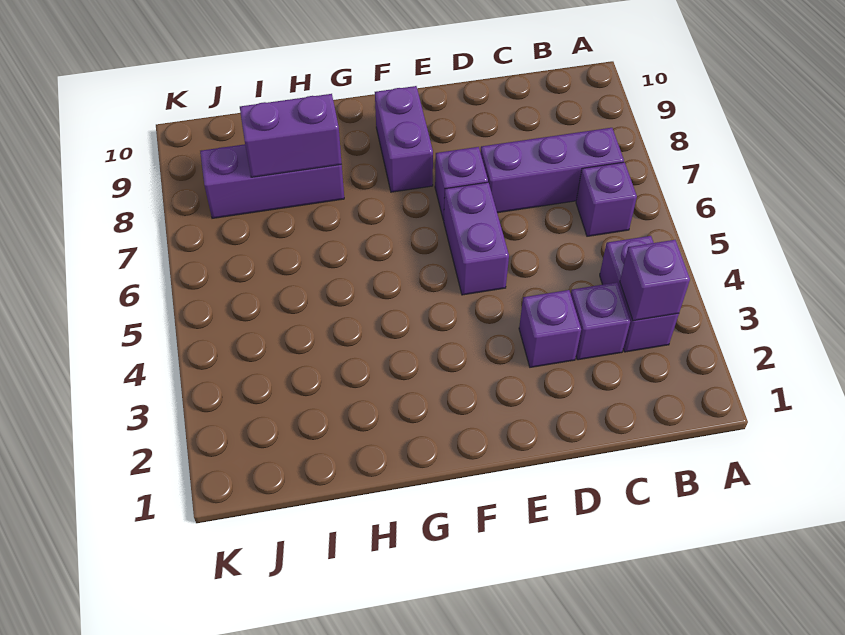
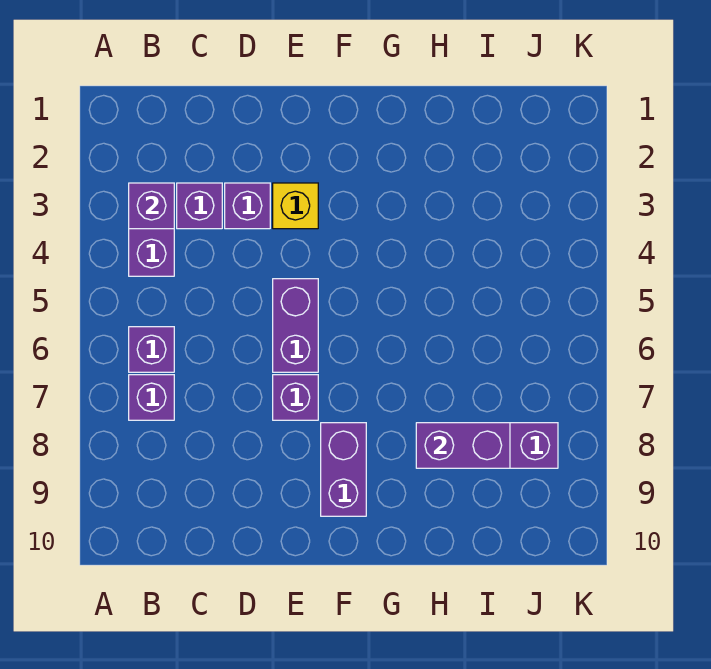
purple brick B7:D7 level 1 -> purple brick B7 level 1
none -> yellow brick E3 level 1

